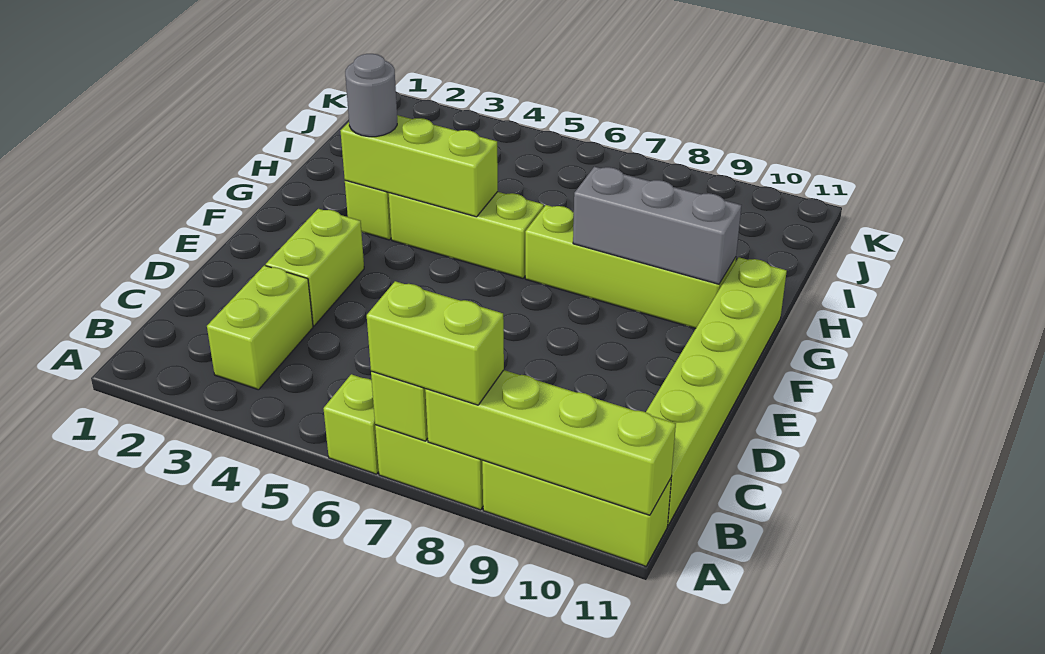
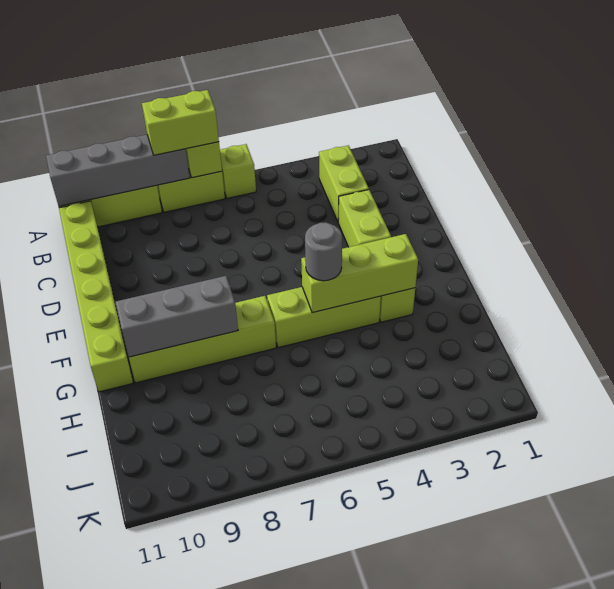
lime brick A8:A11 level 2 -> grey brick A8:A11 level 2
grey round brick G3 level 3 -> grey round brick G5 level 3

